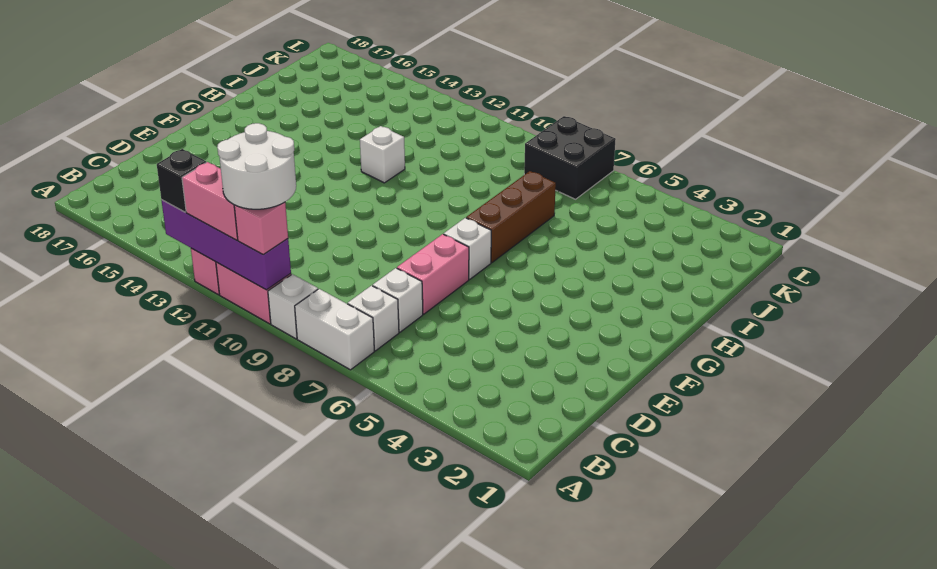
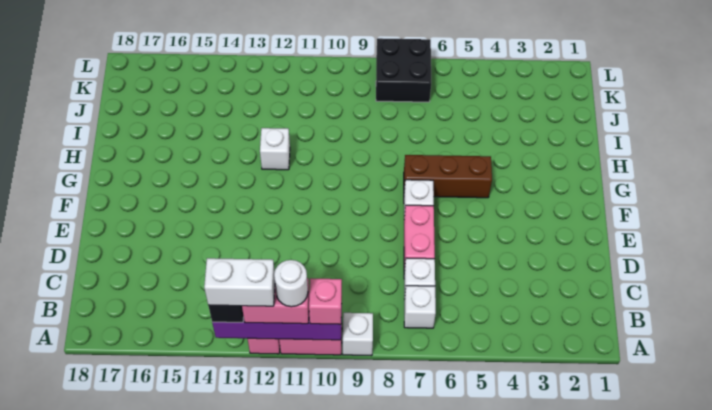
white brick A7:A8 level 1 -> white brick A12:A13 level 4
white round brick A10:B11 level 4 -> white round brick A11 level 4
brown brick G7:I7 level 1 -> brown brick G5:G7 level 1

